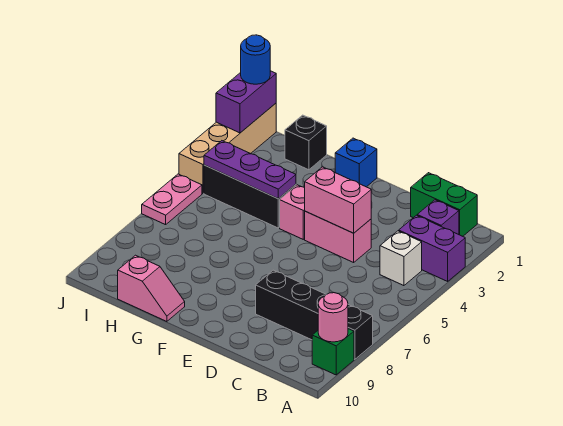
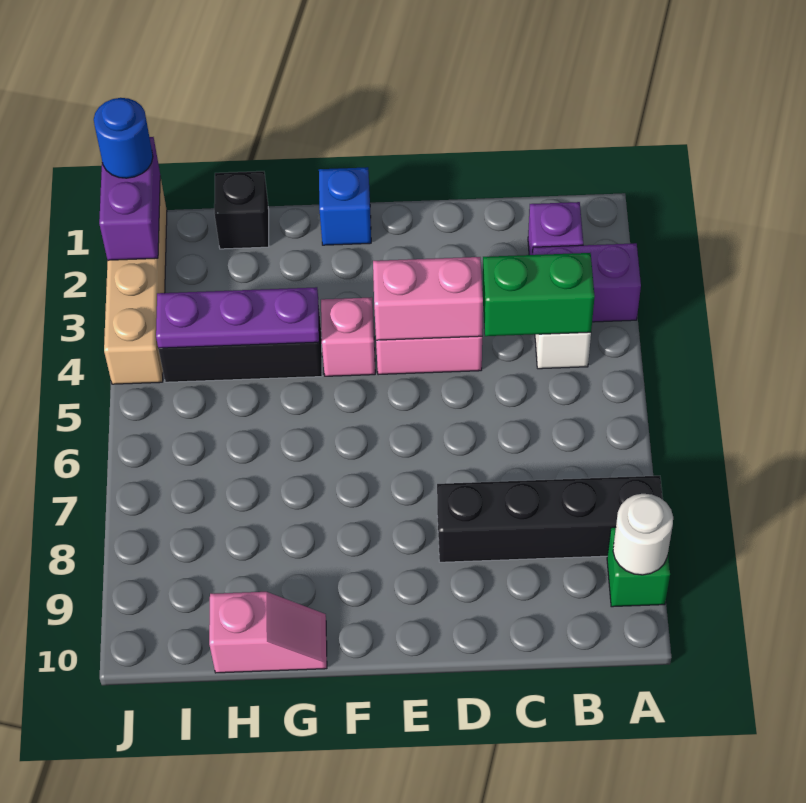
pink round brick A9 level 2 -> white round brick A9 level 2
green brick B1:C1 level 1 -> green brick B4:C4 level 2
pink plate J5:J6 level 1 -> none

